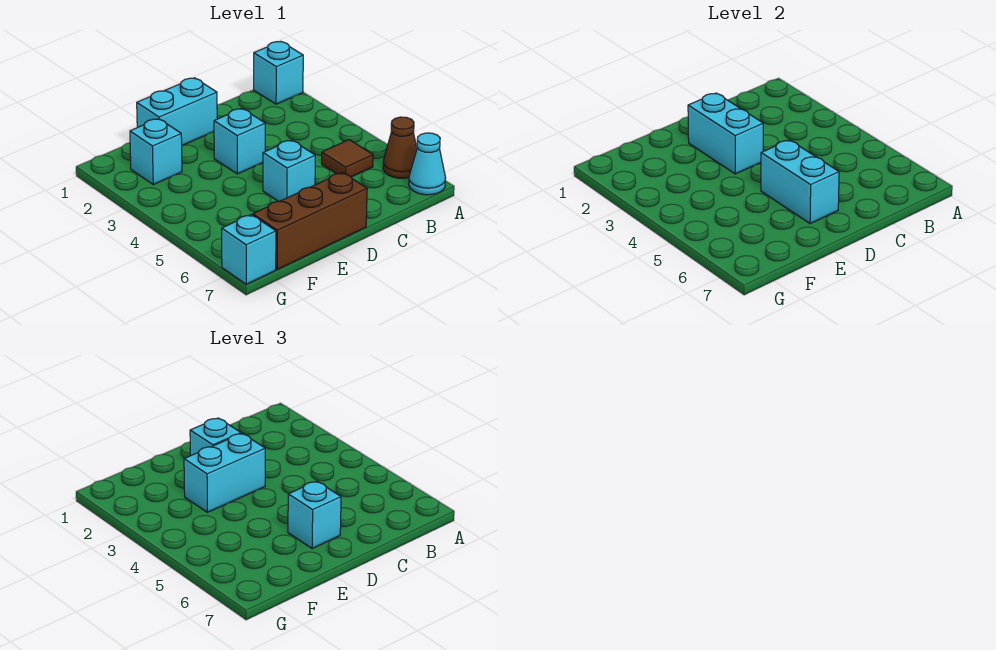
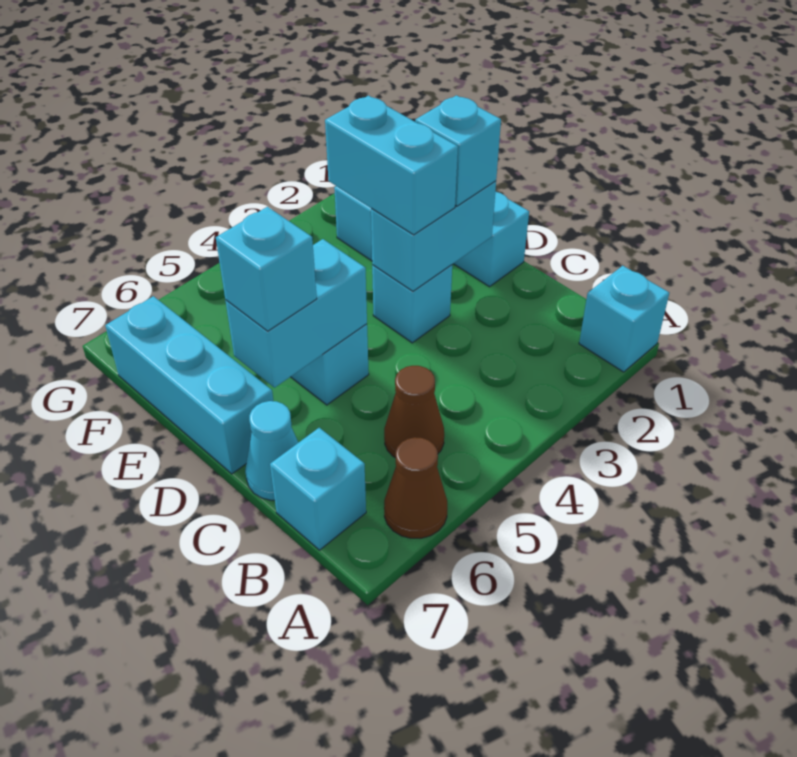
cyan cone A7 level 1 -> cyan cone C7 level 1
brown tile B5 level 1 -> brown cone B5 level 1
brown brick D7:F7 level 1 -> cyan brick D7:F7 level 1
cyan brick G7 level 1 -> cyan brick B7 level 1

